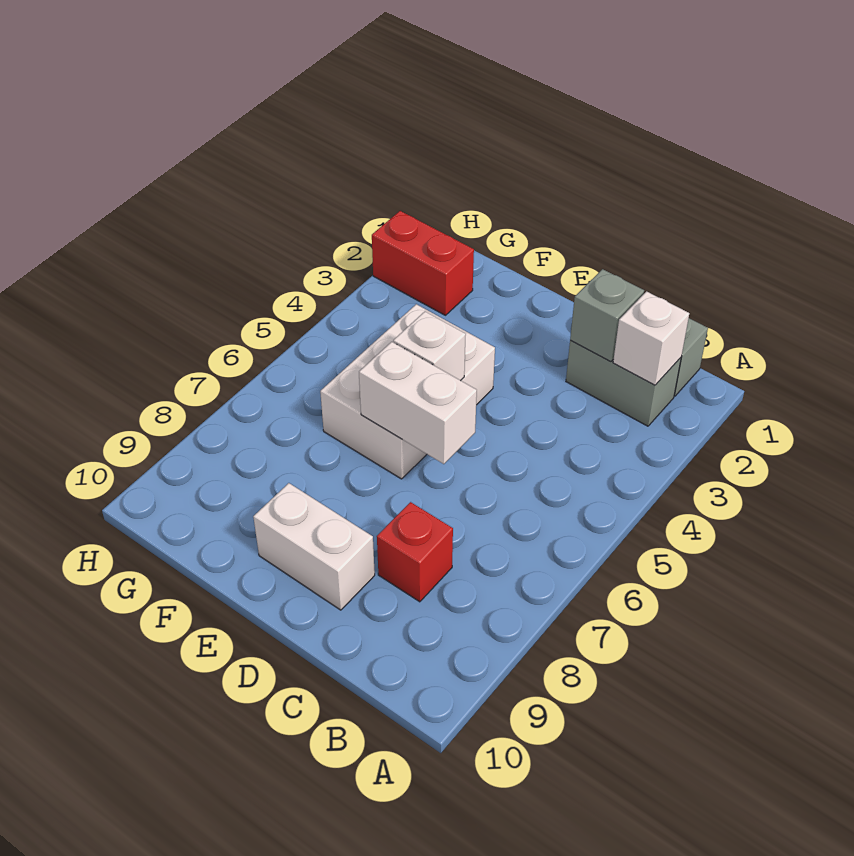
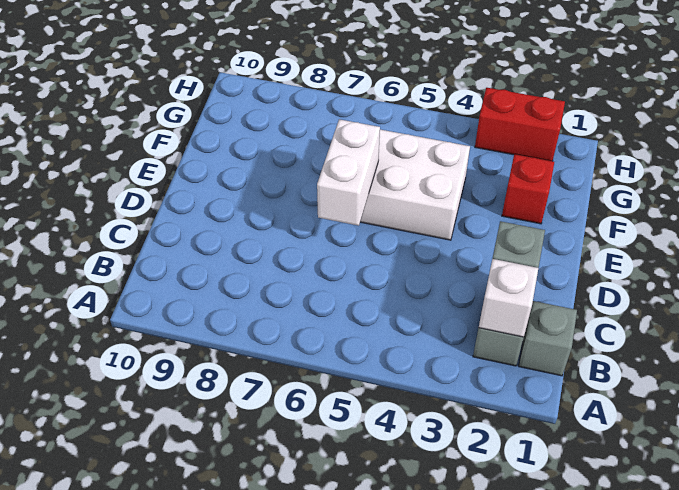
red brick C8 level 1 -> red brick F2 level 1
white brick D9:E9 level 1 -> none
white brick E5 level 2 -> none
red brick G2:H2 level 1 -> red brick H2:H3 level 1

